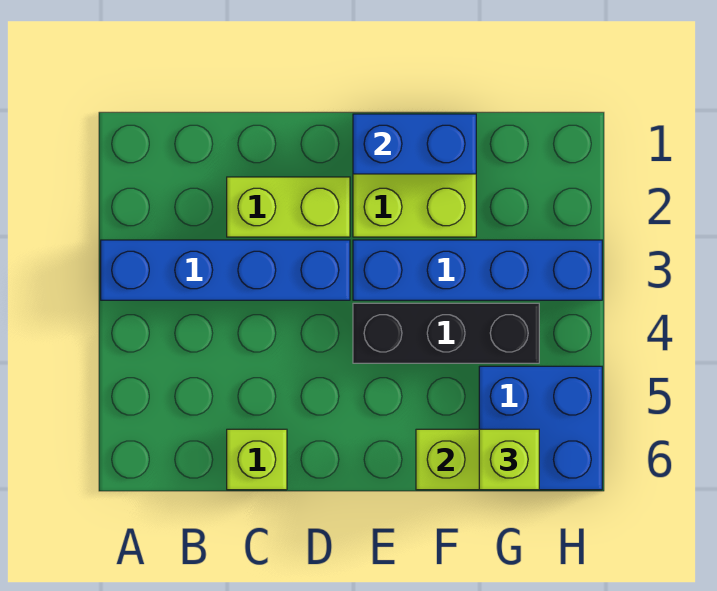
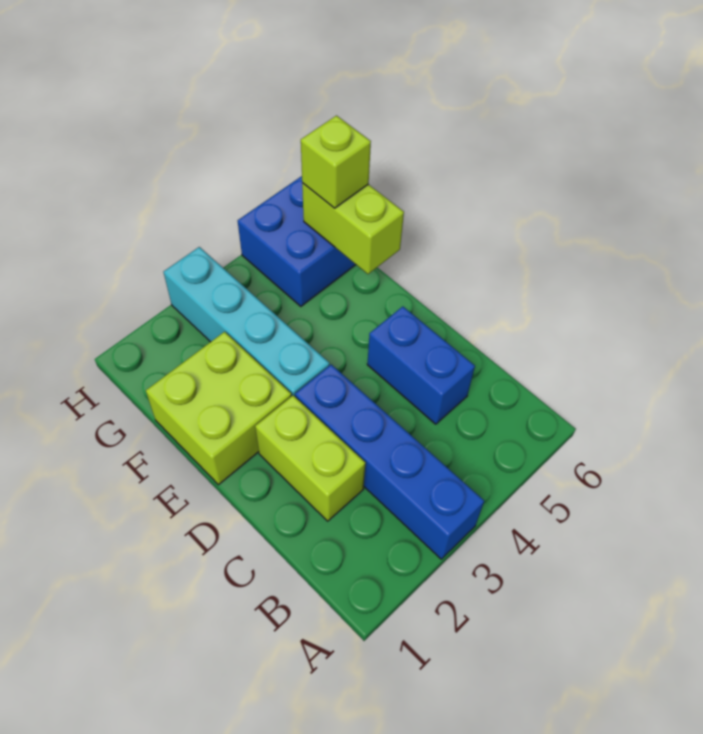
lime brick C6 level 1 -> none
blue brick E1:F1 level 2 -> blue brick C5:D5 level 1
blue brick E3:H3 level 1 -> cyan brick E3:H3 level 1
black brick E4:G4 level 1 -> none

